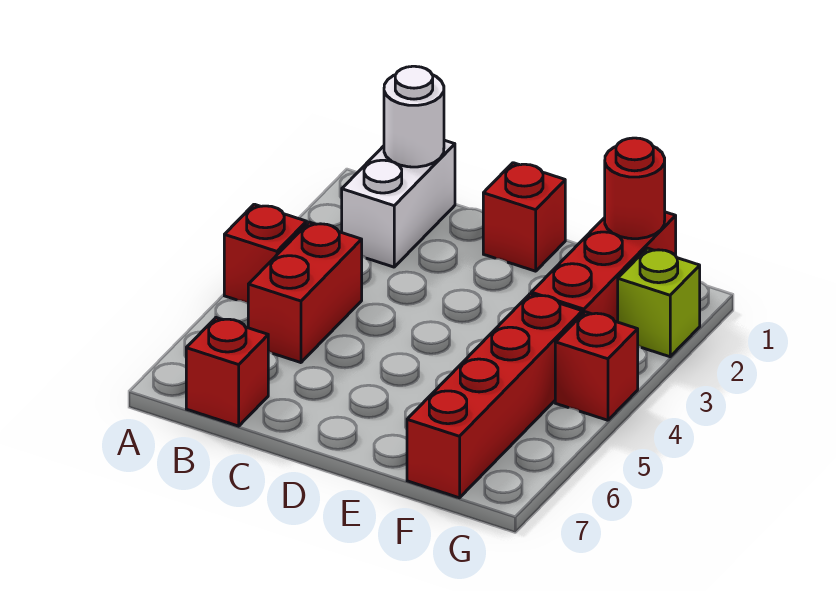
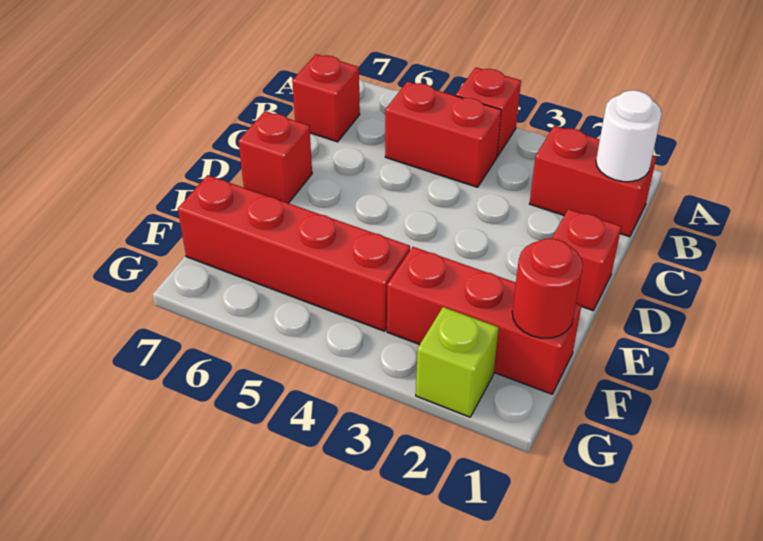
white brick B1:B2 level 1 -> red brick B1:B2 level 1
red brick G4 level 1 -> red brick D7 level 1

